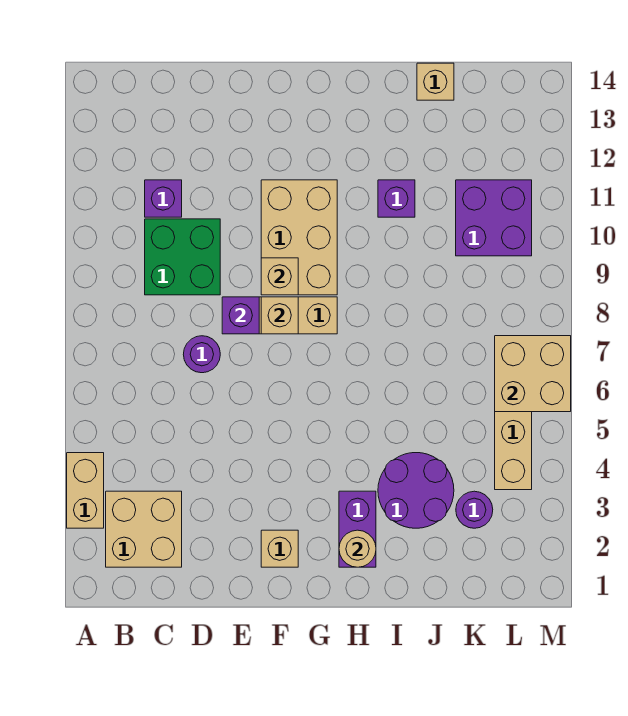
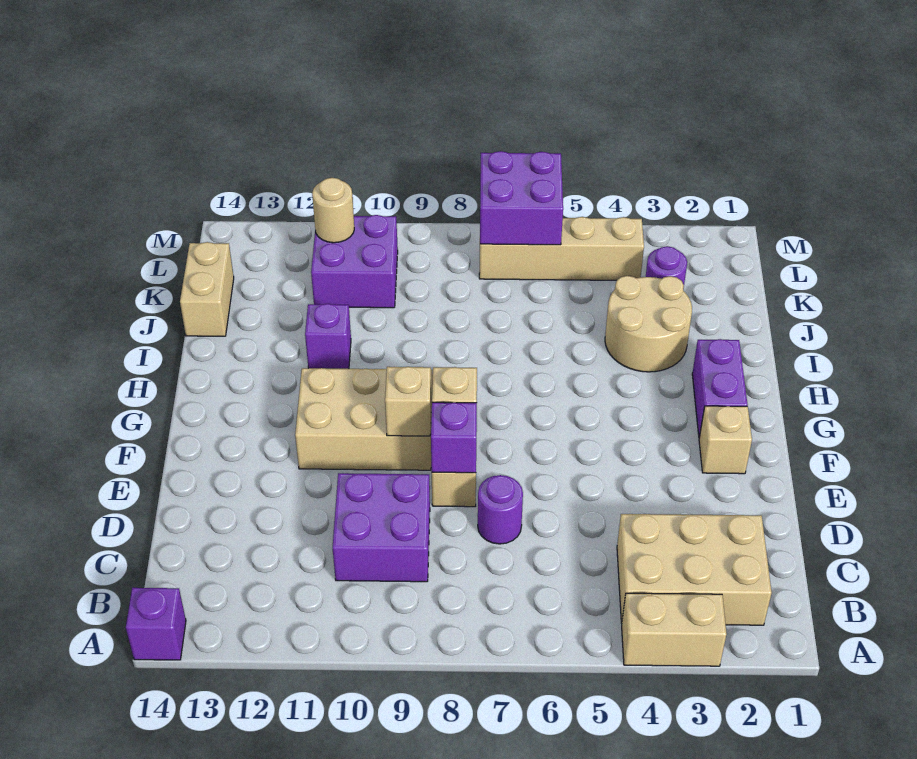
tan brick B2:C3 level 1 -> tan brick B2:C4 level 1
green brick C9:D10 level 1 -> purple brick C9:D10 level 1
purple brick C11 level 1 -> purple brick A14 level 1
purple brick H2:H3 level 1 -> purple brick G2:H2 level 1
tan round brick H2 level 2 -> tan round brick L11 level 2
purple round brick I3:J4 level 1 -> tan round brick I3:J4 level 1
tan brick J14 level 1 -> tan brick J14:K14 level 1
tan brick L6:M7 level 2 -> purple brick L6:M7 level 2

